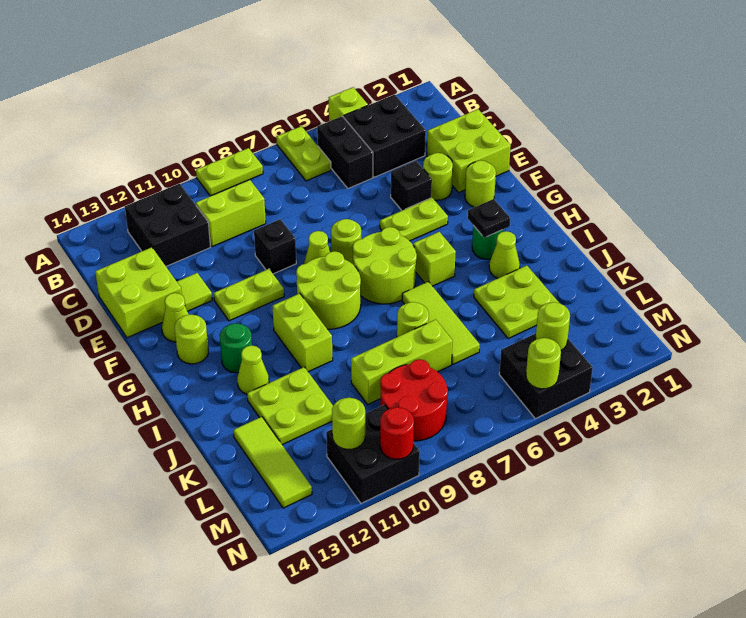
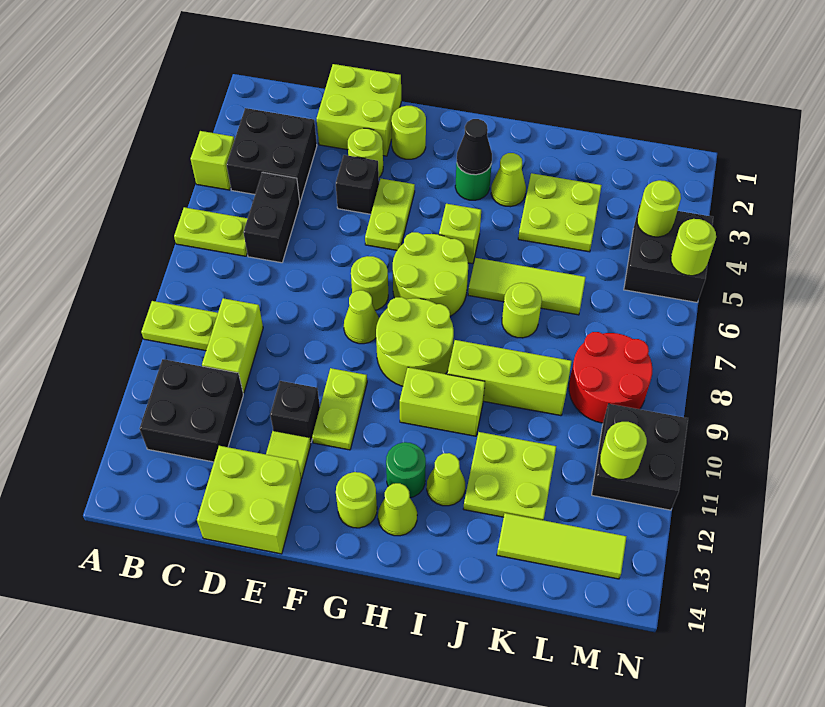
lime plate A8:A9 level 1 -> lime plate A9:B9 level 1
black brick B5:C5 level 1 -> black brick C5:C6 level 1
black brick E9 level 1 -> black brick E11 level 1
lime cone F13 level 1 -> lime cone H13 level 1
black plate H3 level 2 -> black cone H3 level 2
lime brick K7:K9 level 1 -> lime brick I9:K9 level 1
red round brick N10 level 2 -> none

